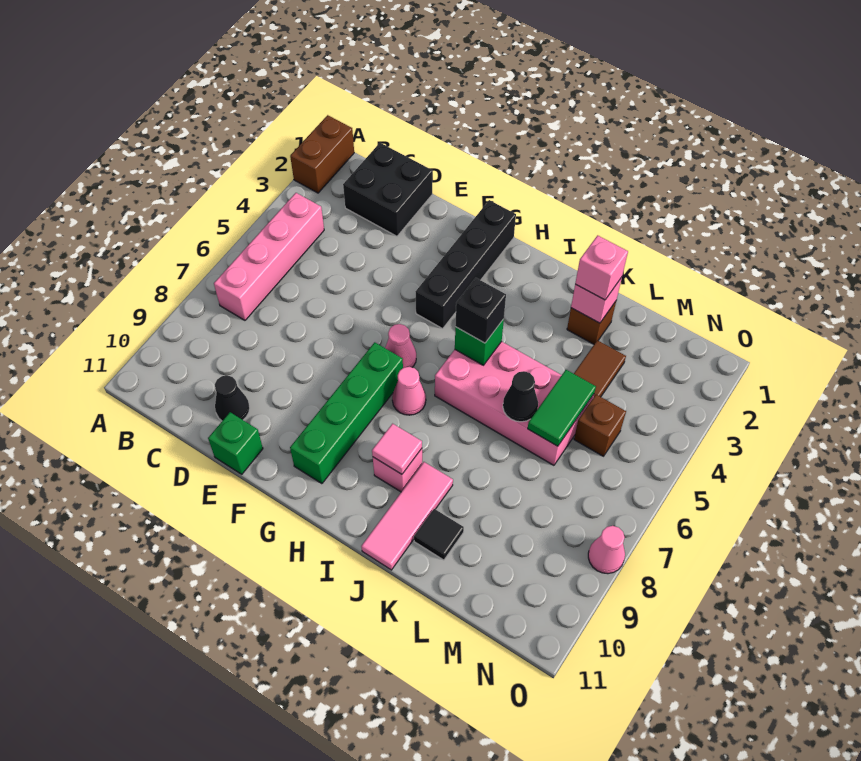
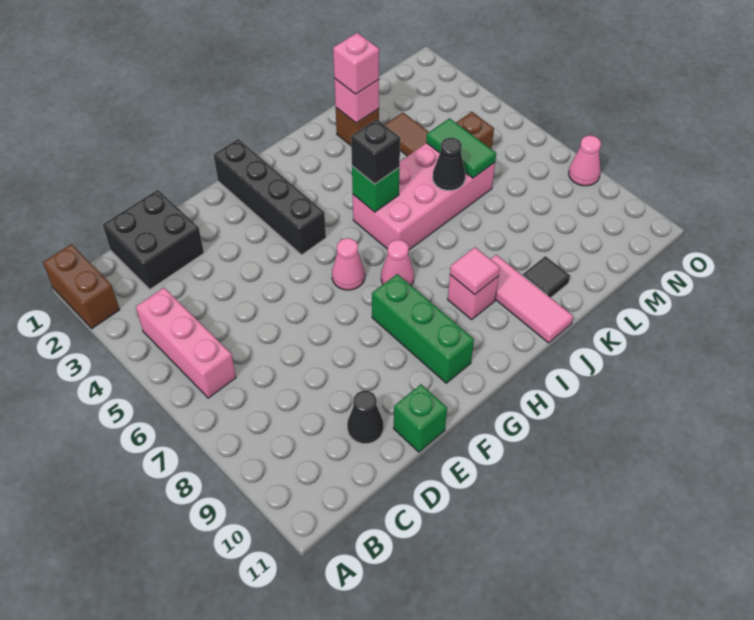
pink brick B4:B7 level 1 -> pink brick B4:B6 level 1
green brick G7:G10 level 1 -> green brick G8:G10 level 1

